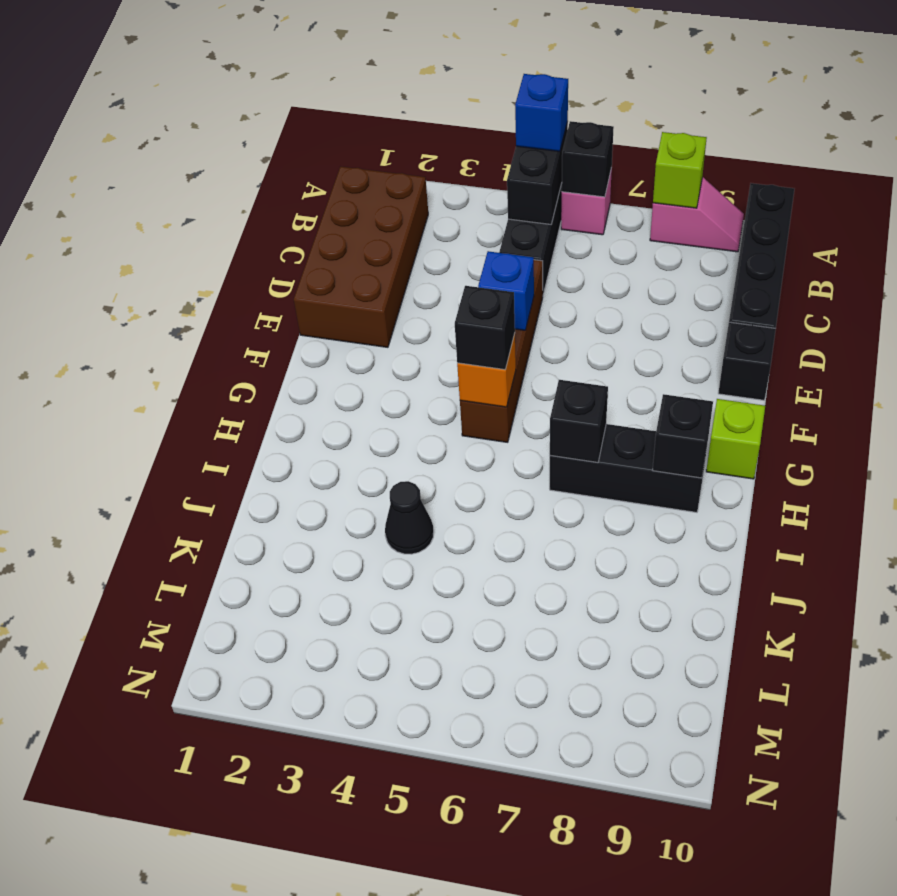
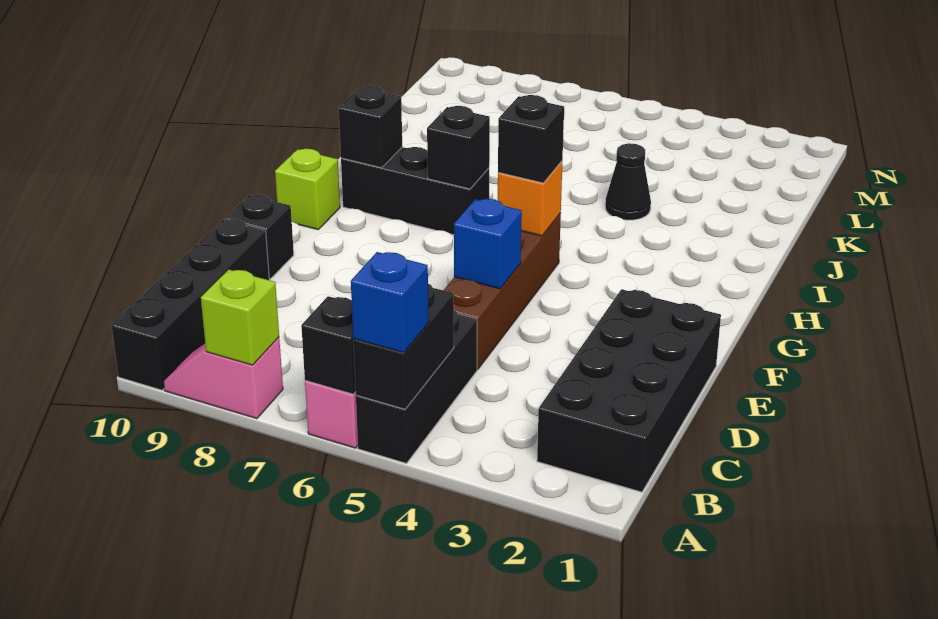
brown brick B1:E2 level 1 -> black brick B1:E2 level 1

